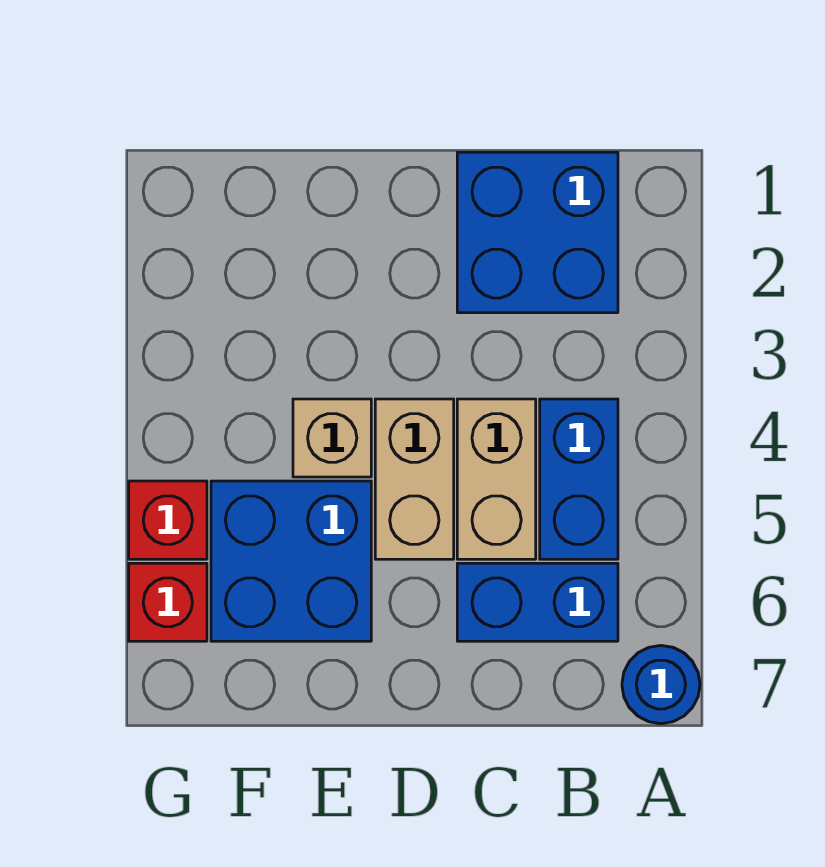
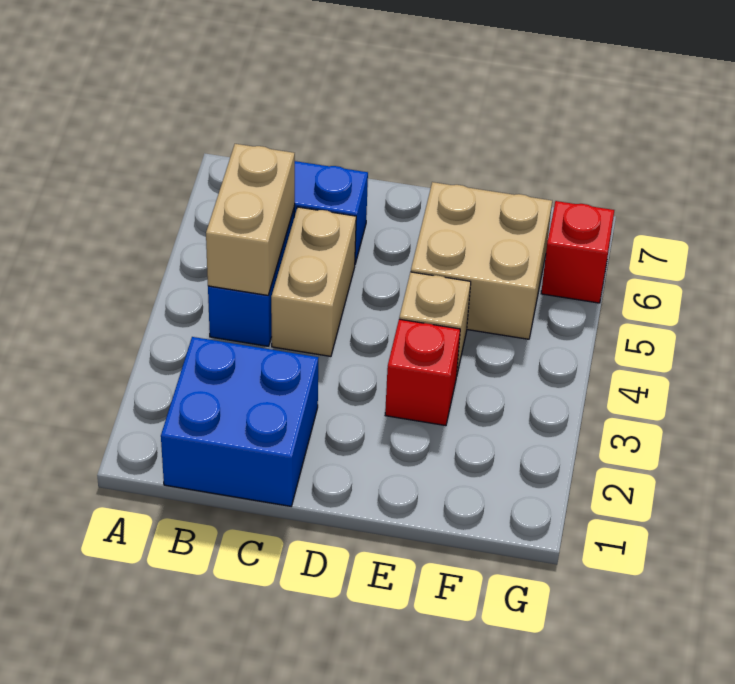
blue round brick A7 level 1 -> none
tan brick D4:D5 level 1 -> tan brick B4:B5 level 2
blue brick E5:F6 level 1 -> tan brick E5:F6 level 1
red brick G5 level 1 -> red brick E3 level 1

